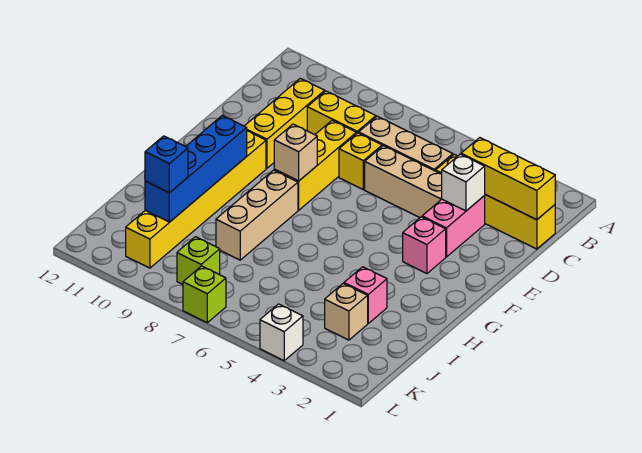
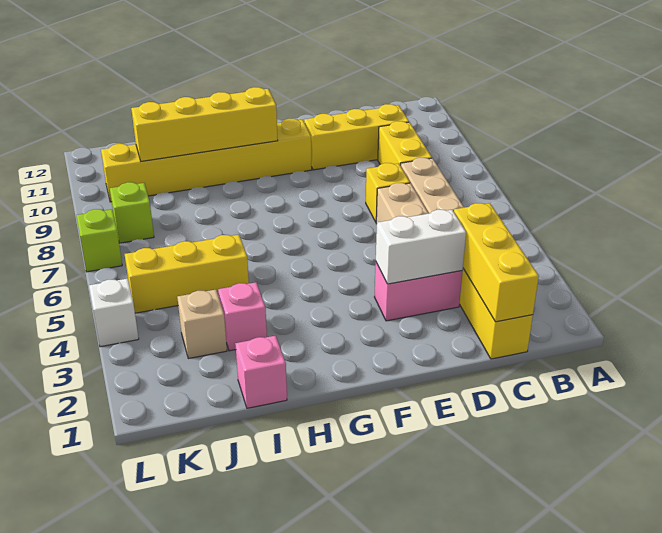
white brick D3 level 2 -> white brick D3:E3 level 2
yellow brick D8:F8 level 1 -> yellow brick I5:K5 level 1
pink brick F3 level 1 -> pink brick I1 level 1
tan brick F8 level 2 -> none
tan brick G8:I8 level 1 -> none
blue brick G10:J10 level 2 -> yellow brick G10:J10 level 2
blue brick J10 level 3 -> none

